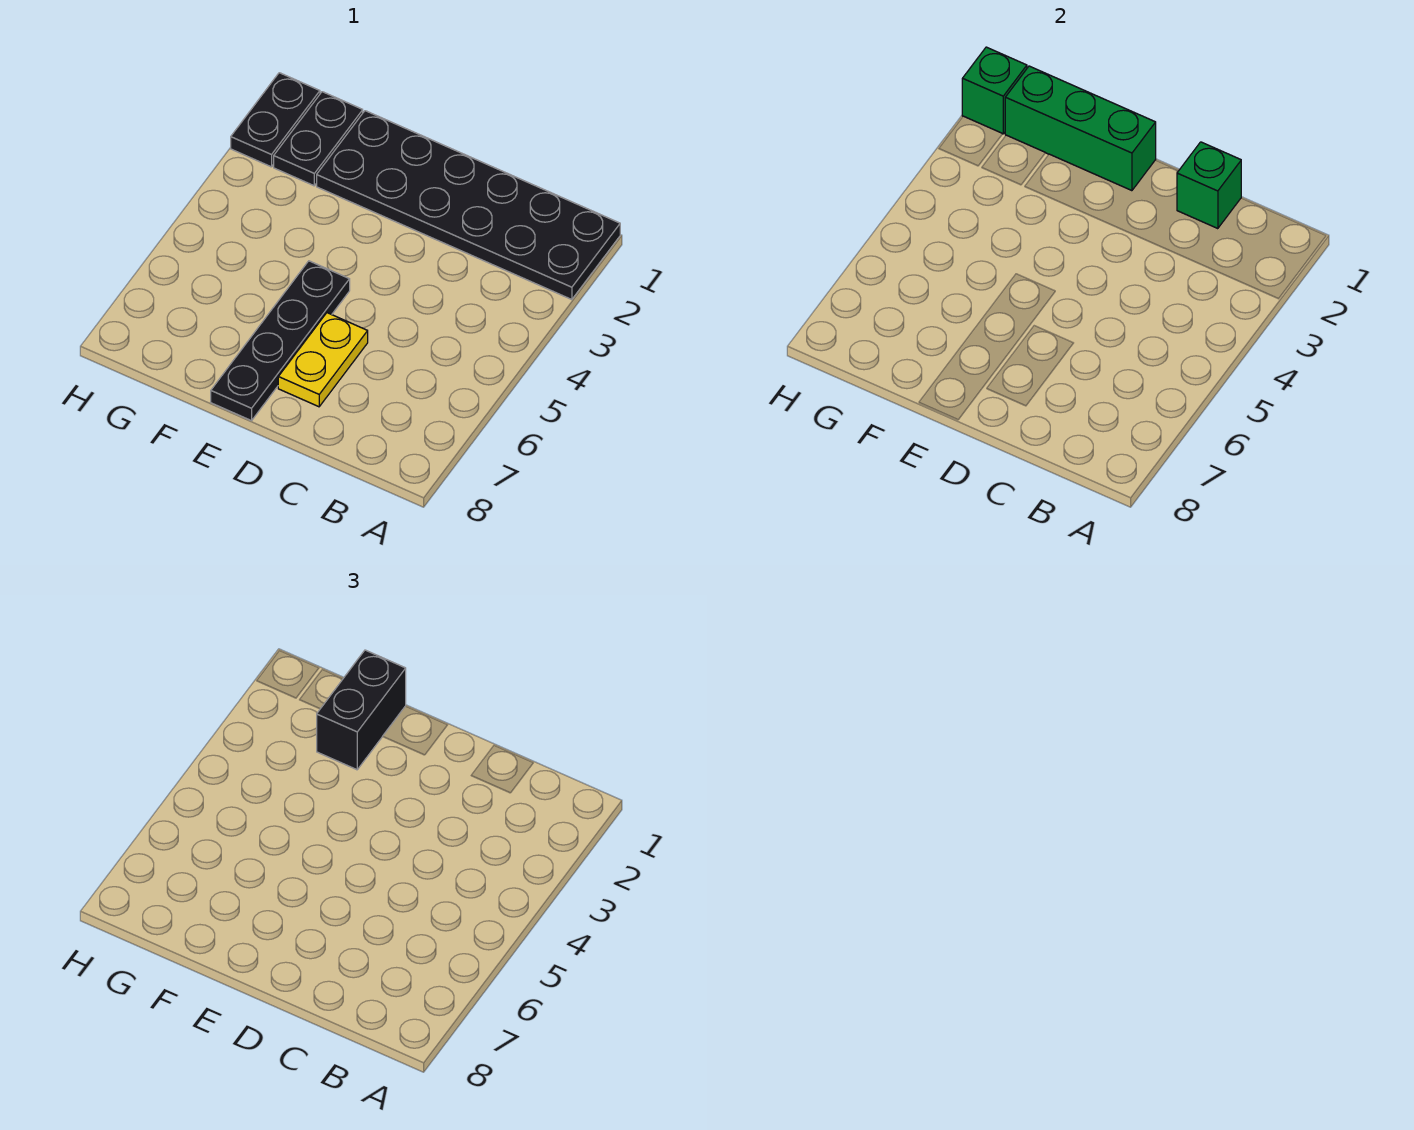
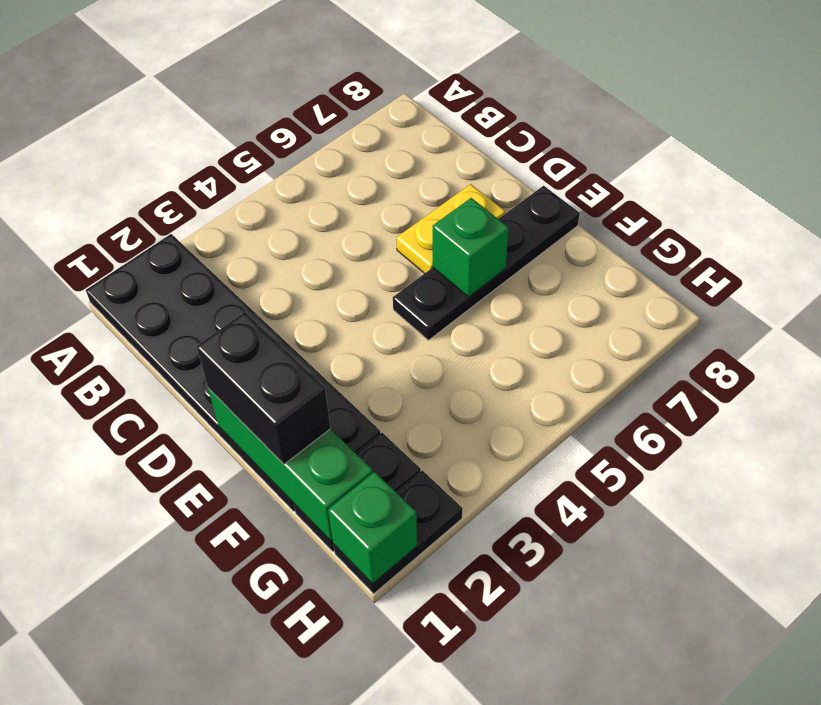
green brick C1 level 2 -> green brick E6 level 2
black brick F1:F2 level 3 -> black brick E1:F1 level 3

